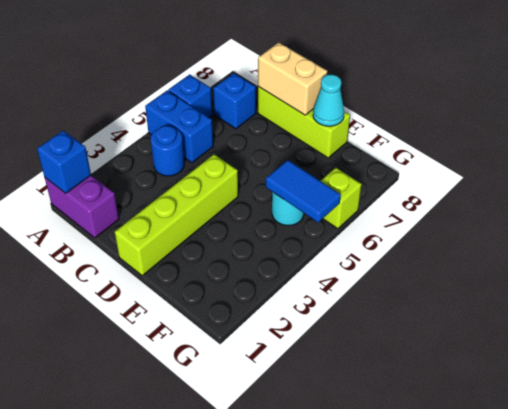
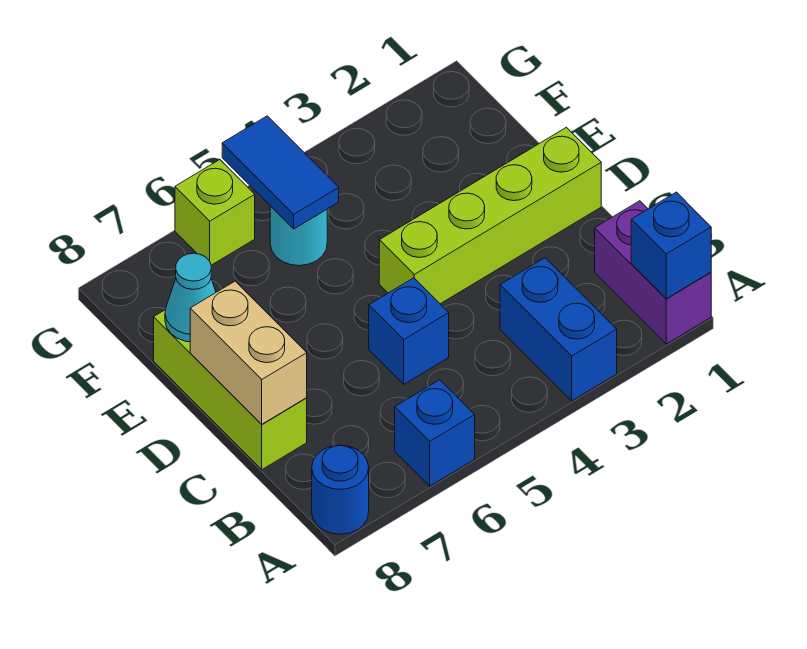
blue brick A5:B5 level 1 -> blue brick A3:B3 level 1
blue round brick B4 level 1 -> blue round brick A8 level 1
blue brick B7 level 1 -> blue brick C5 level 1

